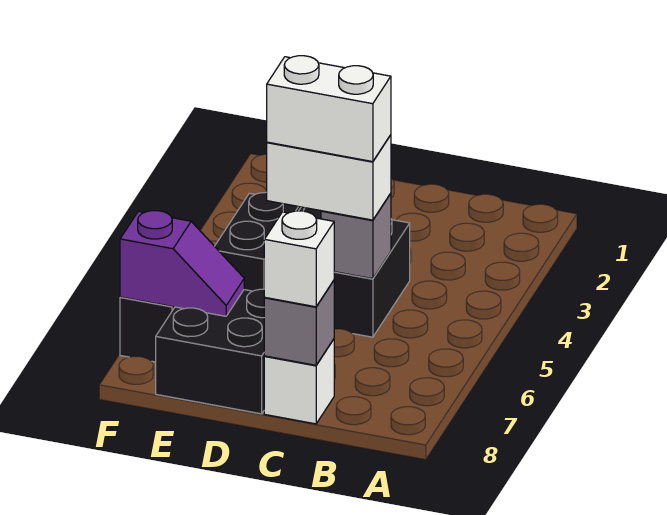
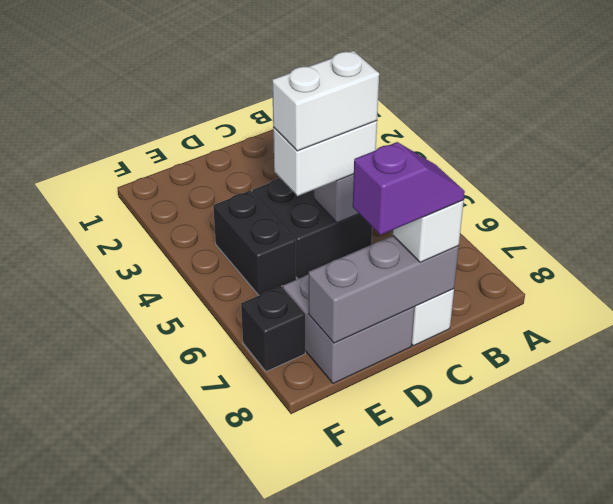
grey brick C8 level 2 -> grey brick C8:E8 level 2
black brick D7:E8 level 1 -> grey brick D7:E8 level 1
purple slope E7:F7 level 2 top F -> purple slope C8:D8 level 4 top D

